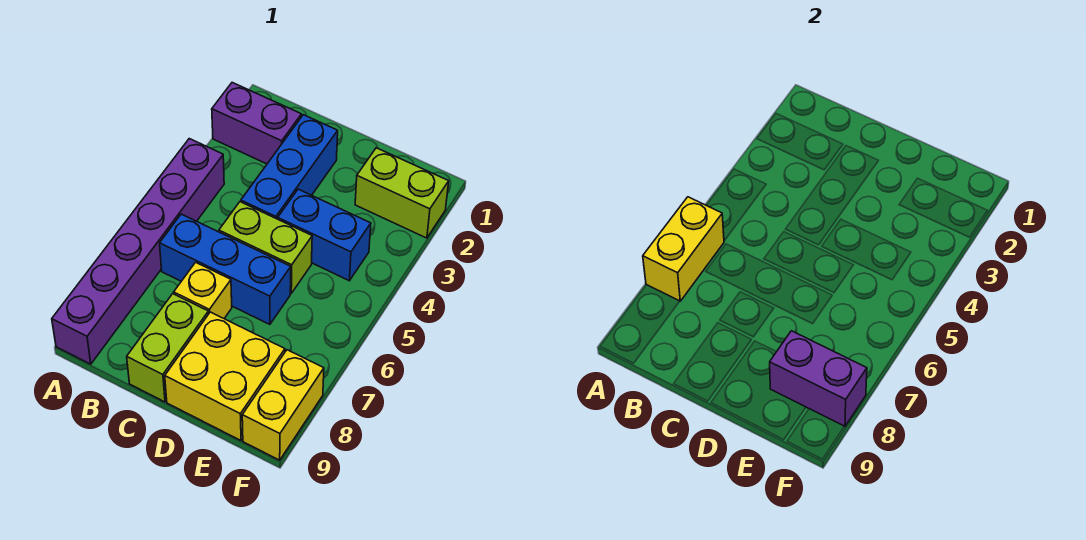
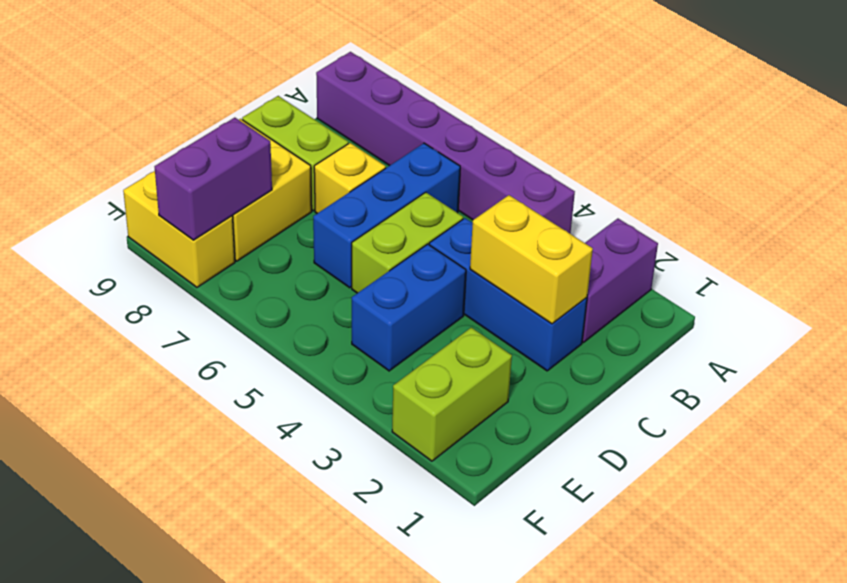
yellow brick A6:A7 level 2 -> yellow brick C2:C3 level 2

